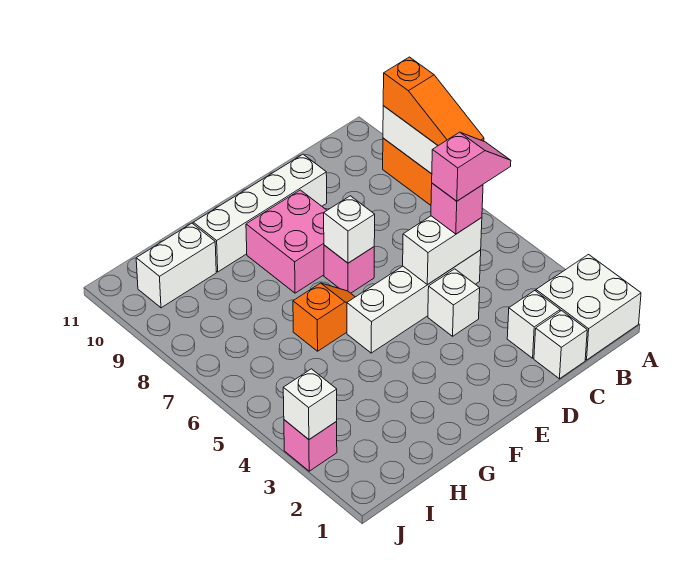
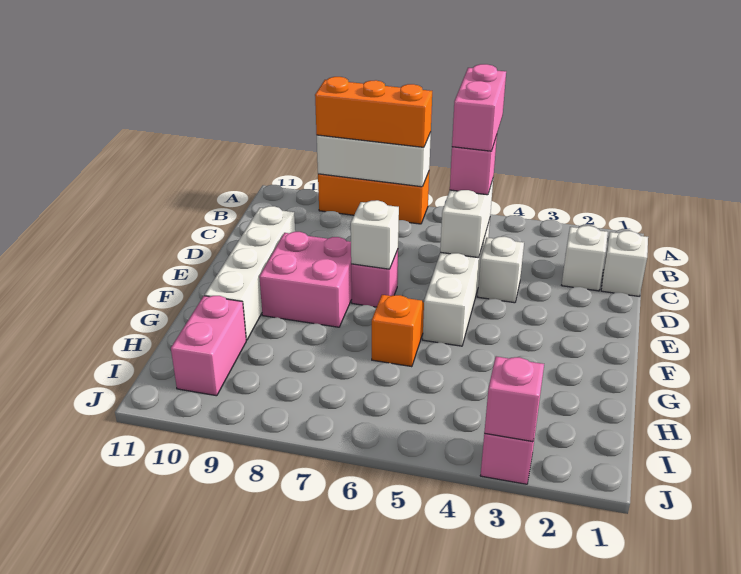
white brick A1:B2 level 1 -> none
orange slope A7:A9 level 3 top 9 -> orange brick A7:A9 level 3
pink slope B5:C5 level 4 top C -> pink brick B5:C5 level 4
white brick H10:I10 level 1 -> pink brick H10:I10 level 1
white brick J3 level 2 -> pink brick J3 level 2

